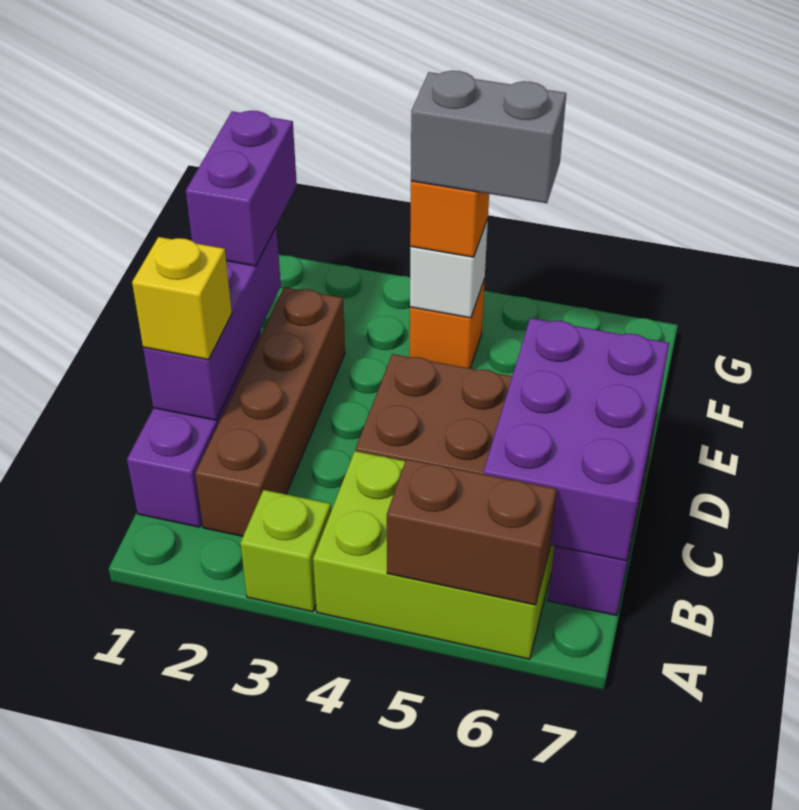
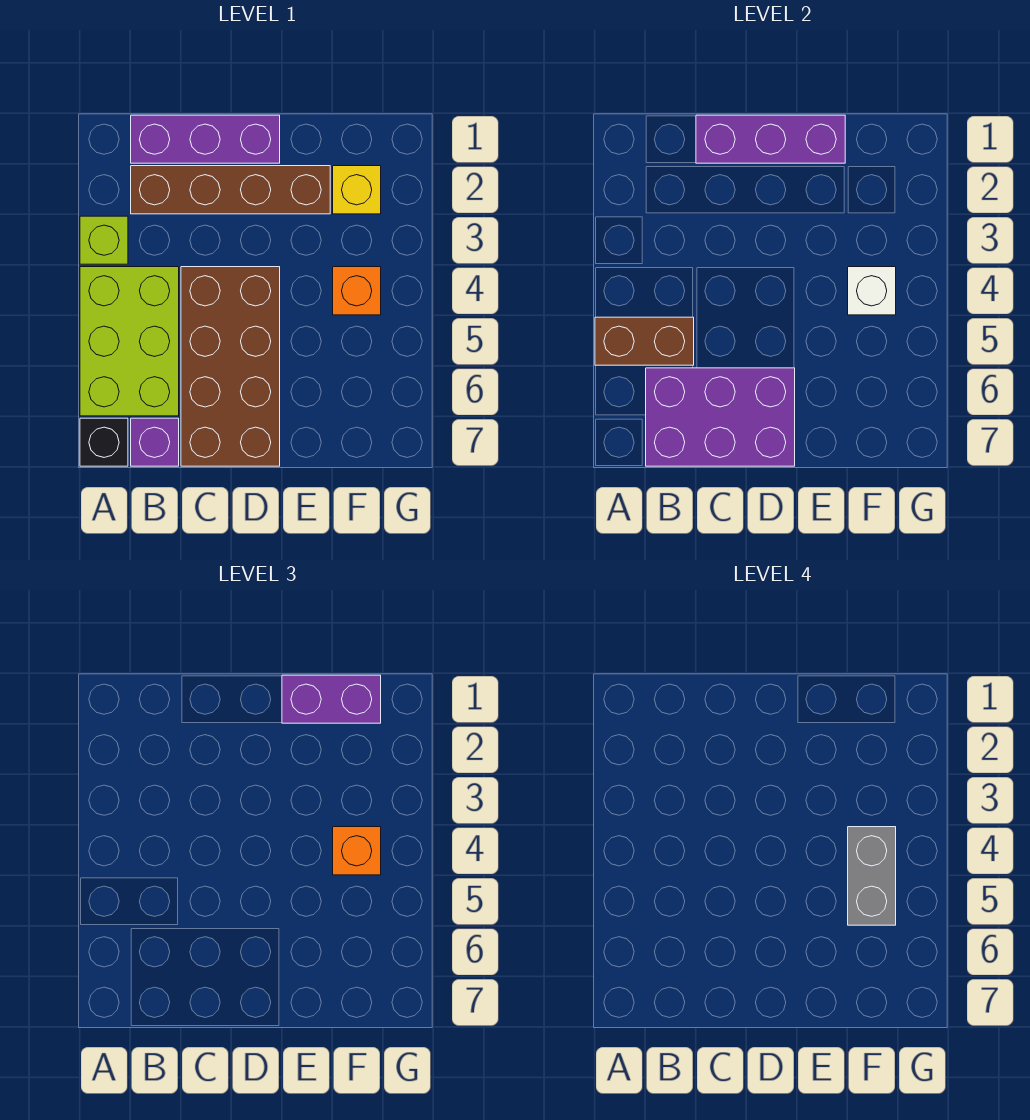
brown brick A5:A6 level 2 -> brown brick A5:B5 level 2
none -> black brick A7 level 1
yellow brick C1 level 3 -> yellow brick F2 level 1

